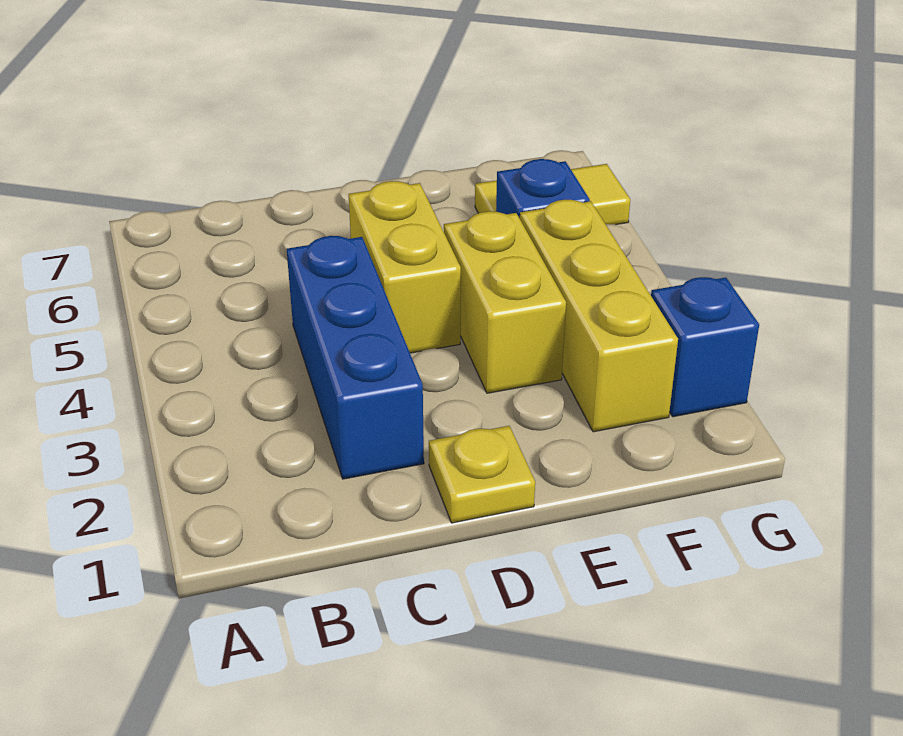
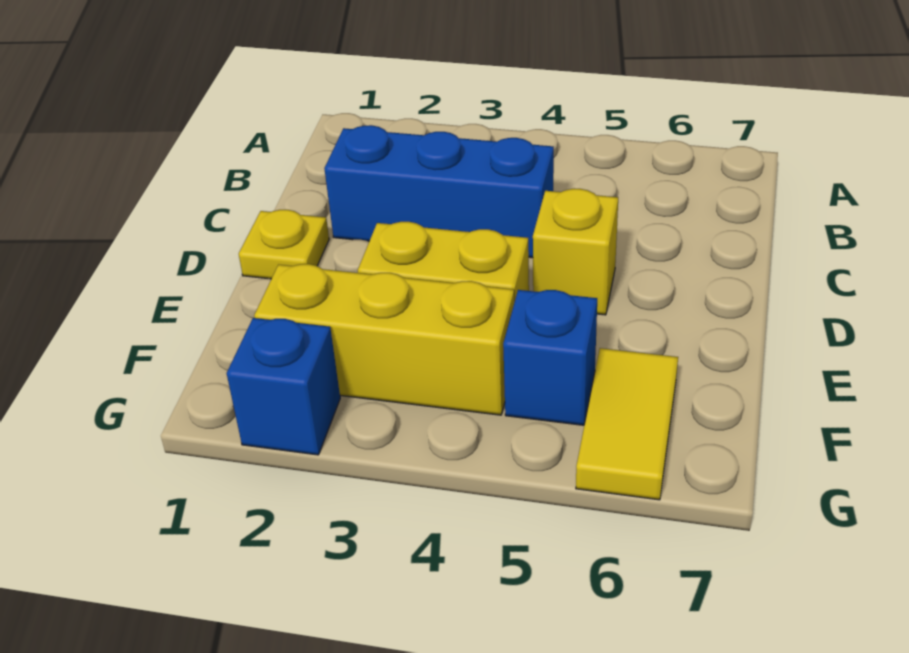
yellow brick D4:D5 level 1 -> yellow brick D5 level 1

